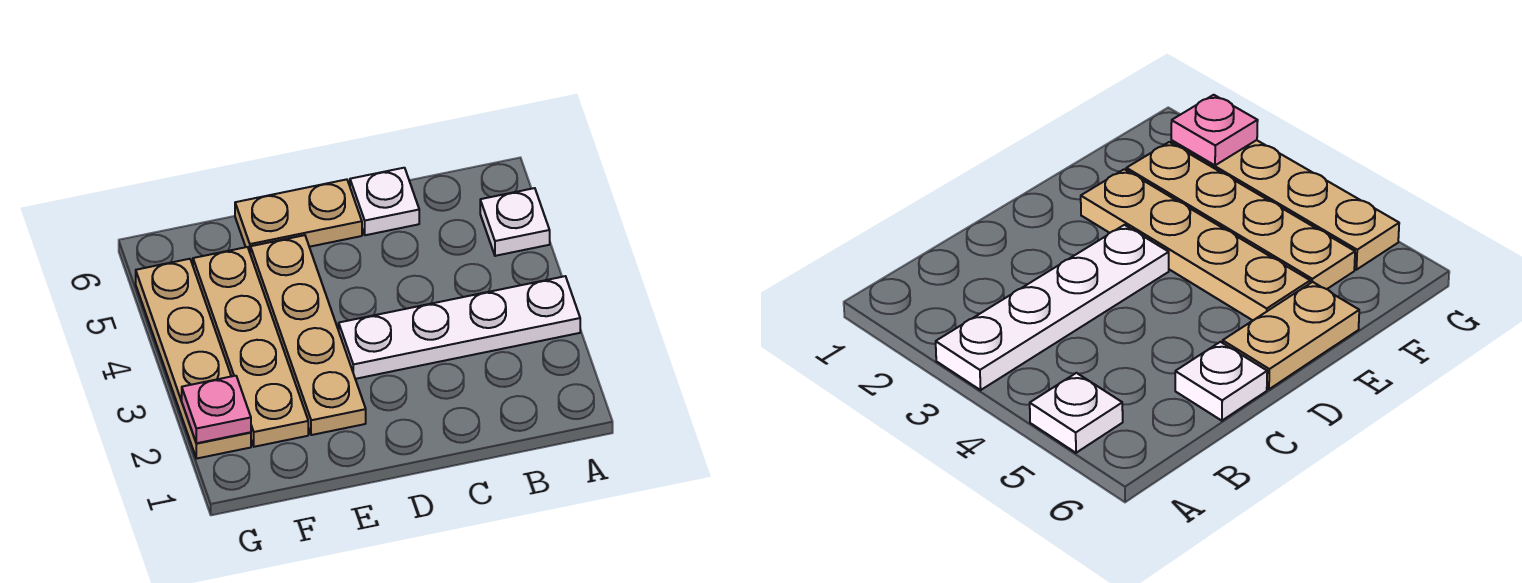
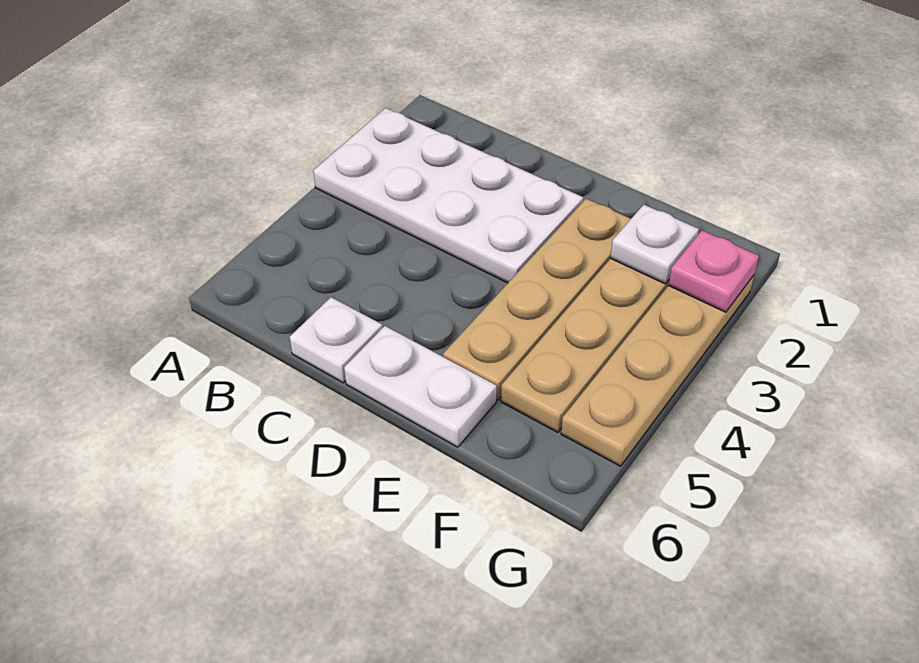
white plate A3:D3 level 1 -> white plate A2:D3 level 1
white plate A5 level 1 -> white plate F2 level 2
tan plate D6:E6 level 1 -> white plate D6:E6 level 1

